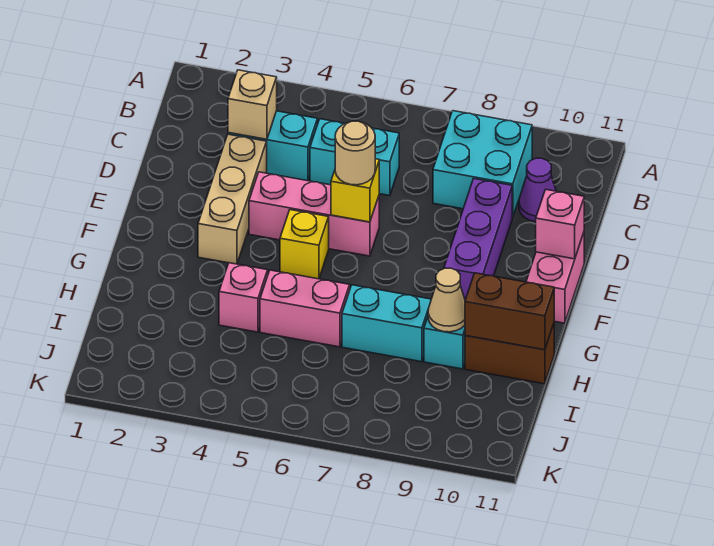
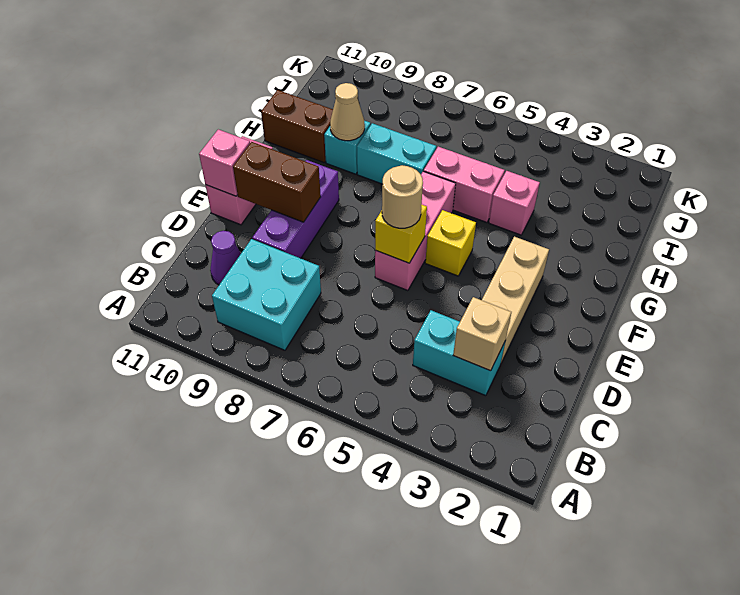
cyan brick C5:C6 level 1 -> none
pink brick E4:E6 level 1 -> pink brick E6:G6 level 1
brown brick H10:H11 level 2 -> brown brick E9:E10 level 2

